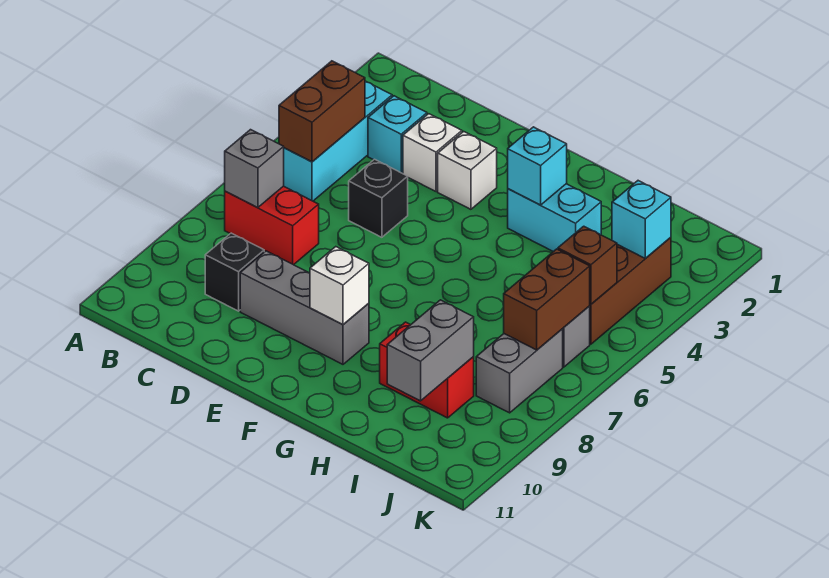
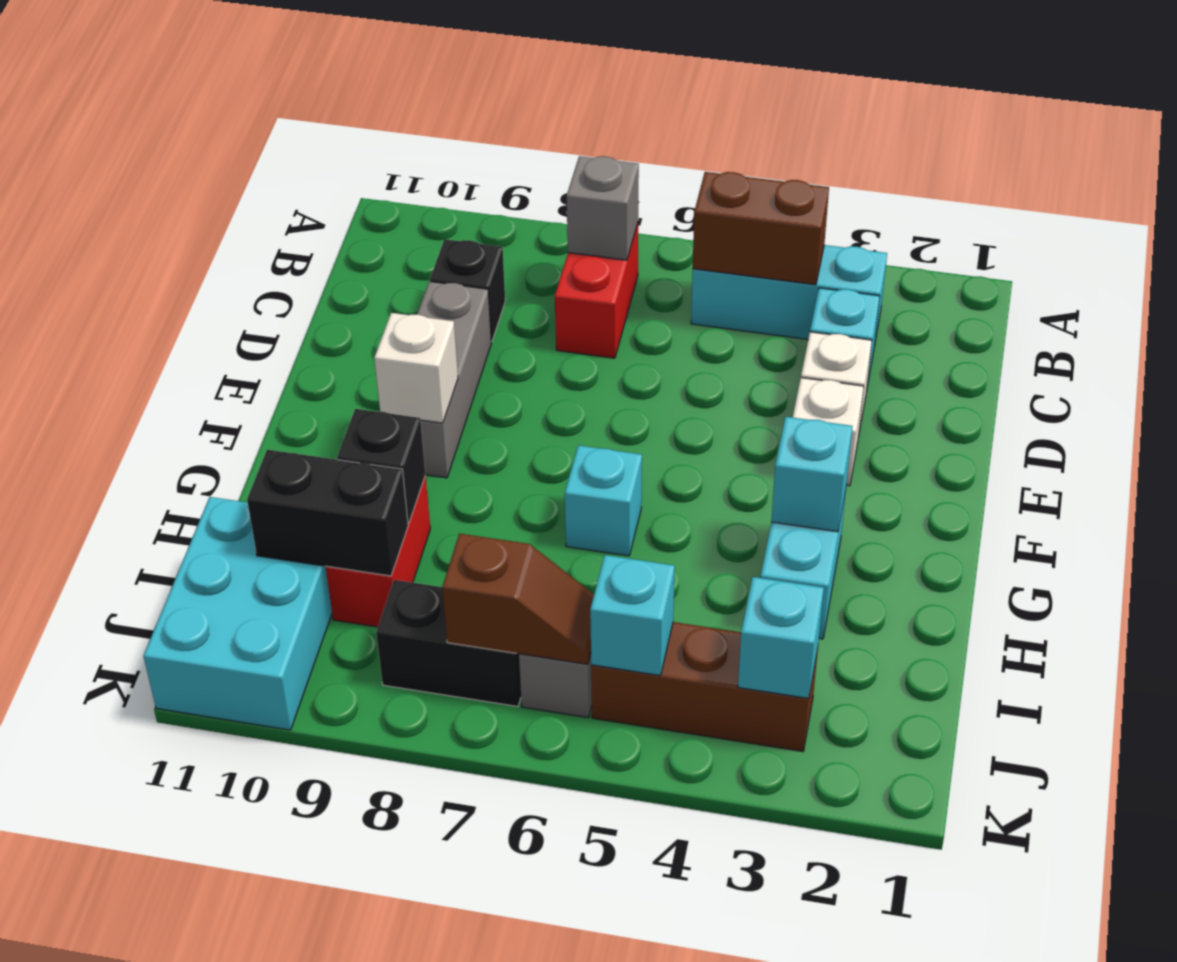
black brick D5 level 1 -> black brick H9 level 2
none -> cyan brick G6 level 1
grey brick I9:I10 level 2 -> black brick I9:I10 level 2
none -> cyan brick I10:K11 level 1
brown brick J5 level 2 -> cyan brick J5 level 2
brown brick J6:J7 level 2 -> brown slope J6:J7 level 2 top 7
grey brick J7:J8 level 1 -> black brick J7:J8 level 1

